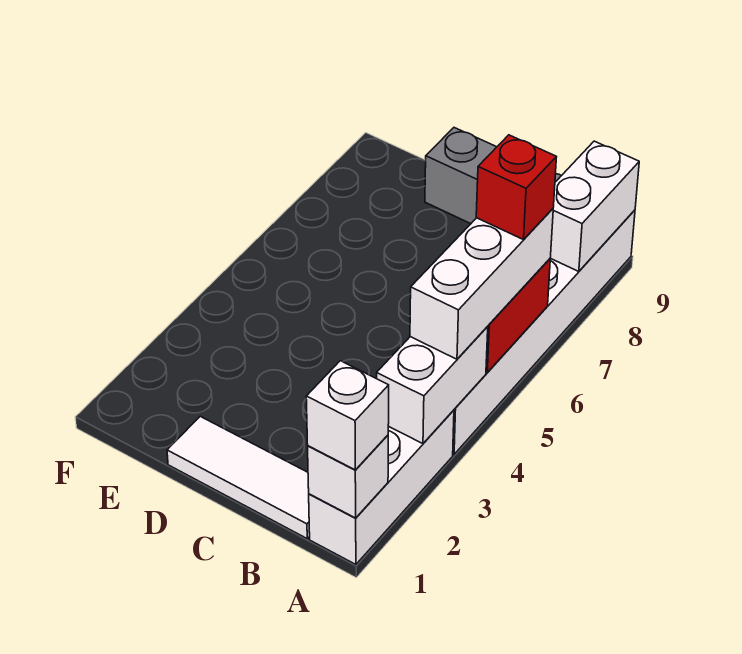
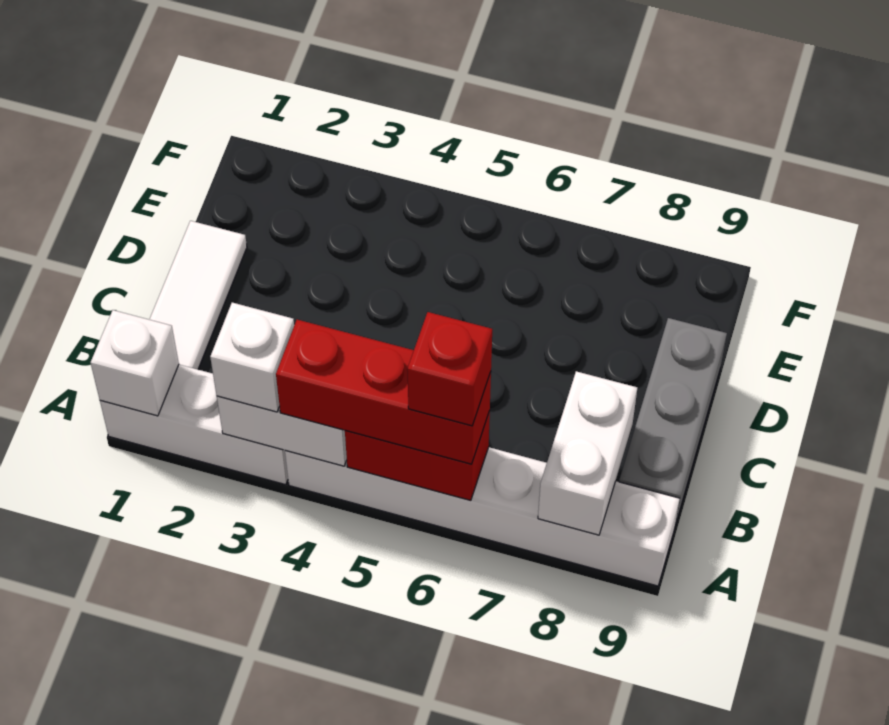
white brick A1 level 3 -> white brick A3 level 3
white brick A4:A6 level 3 -> red brick A4:A6 level 3
white brick A8:A9 level 2 -> white brick A8:B8 level 2

